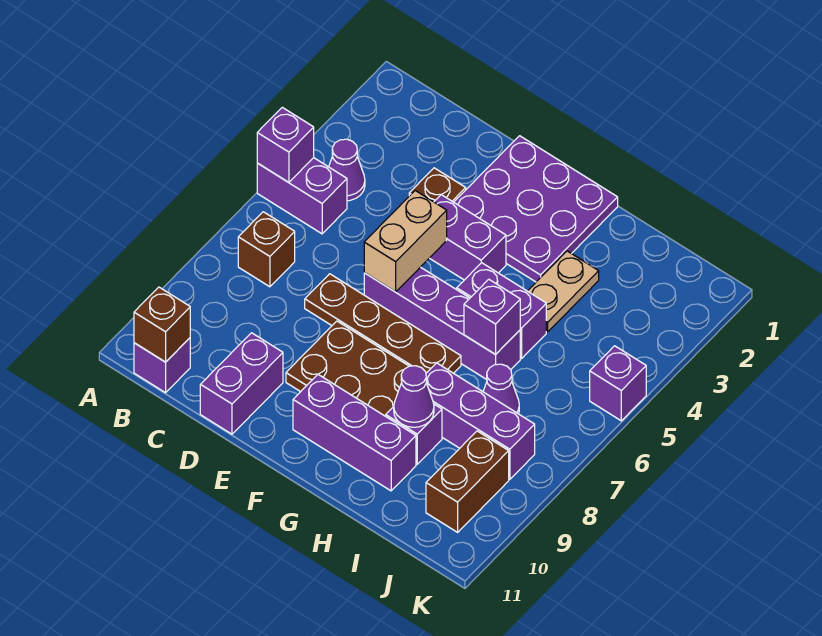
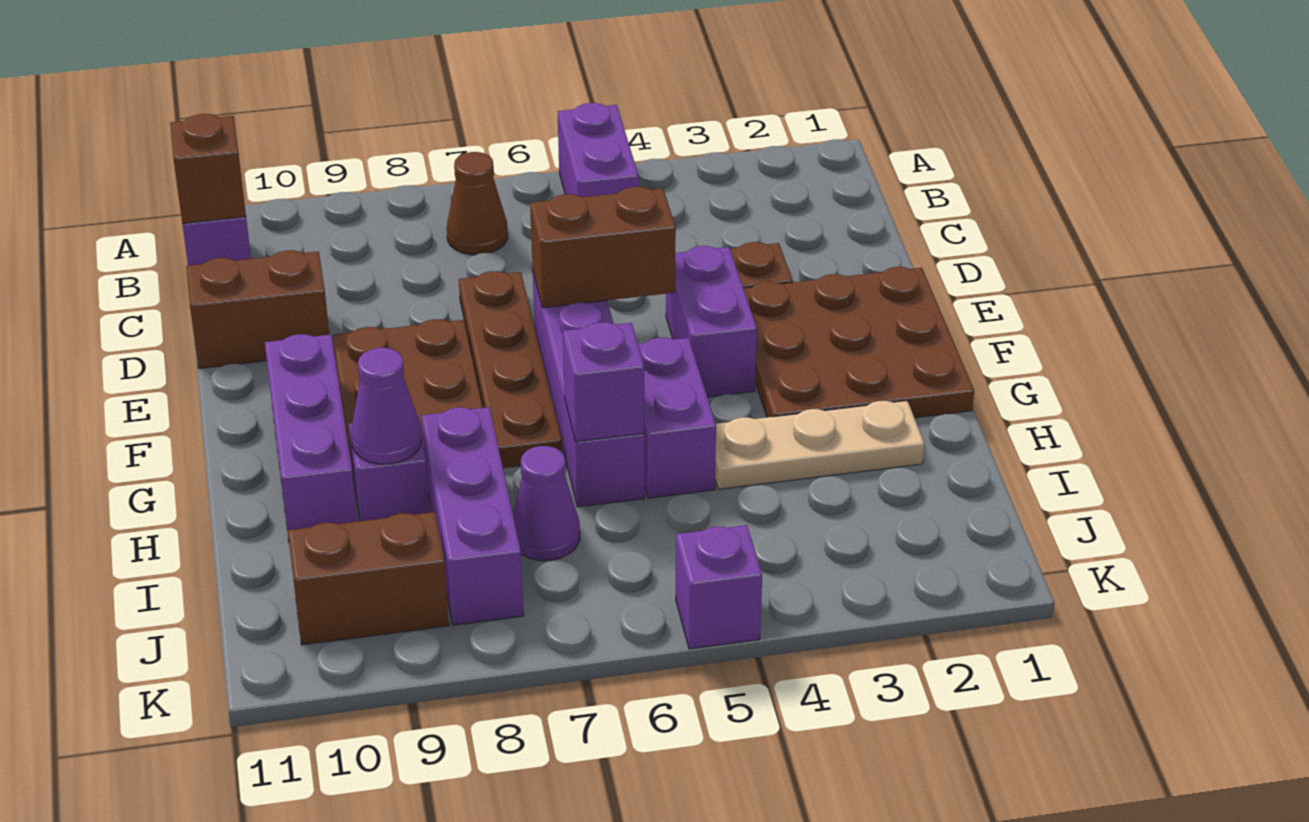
purple brick A5 level 2 -> none
purple cone B4 level 1 -> none
brown brick B7 level 1 -> brown cone B7 level 1
purple brick D10:D11 level 1 -> brown brick D10:D11 level 1
purple plate E1:G3 level 1 -> brown plate E1:G3 level 1
tan brick E5:E6 level 2 -> brown brick E5:E6 level 2
tan plate H3:H4 level 1 -> tan plate H2:H4 level 1

